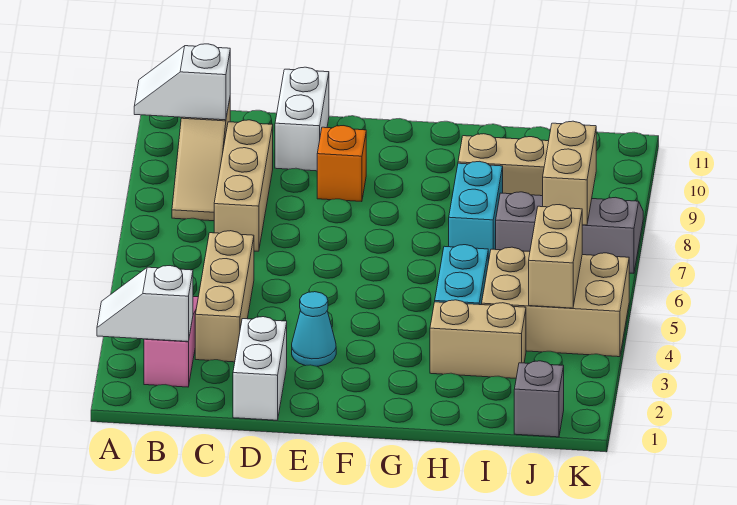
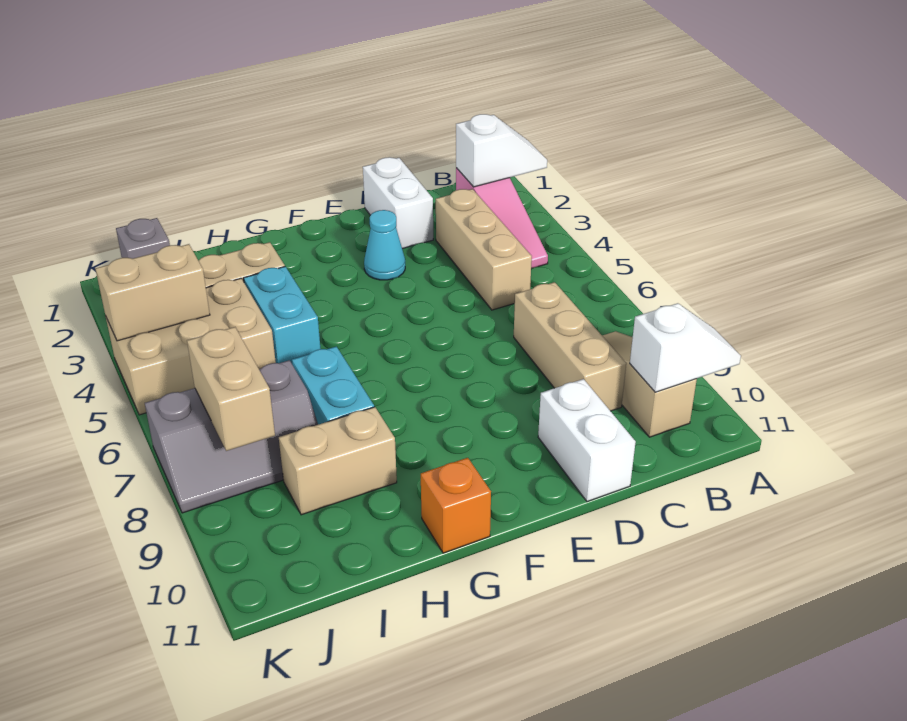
orange brick E9 level 1 -> orange brick G11 level 1
tan brick J4:J5 level 2 -> tan brick J4:K4 level 2

